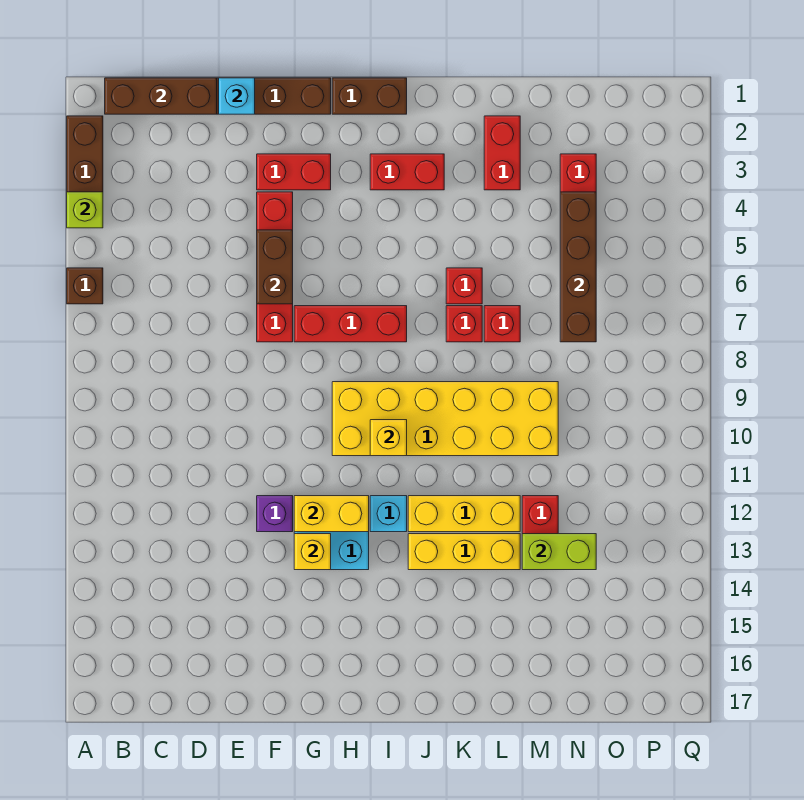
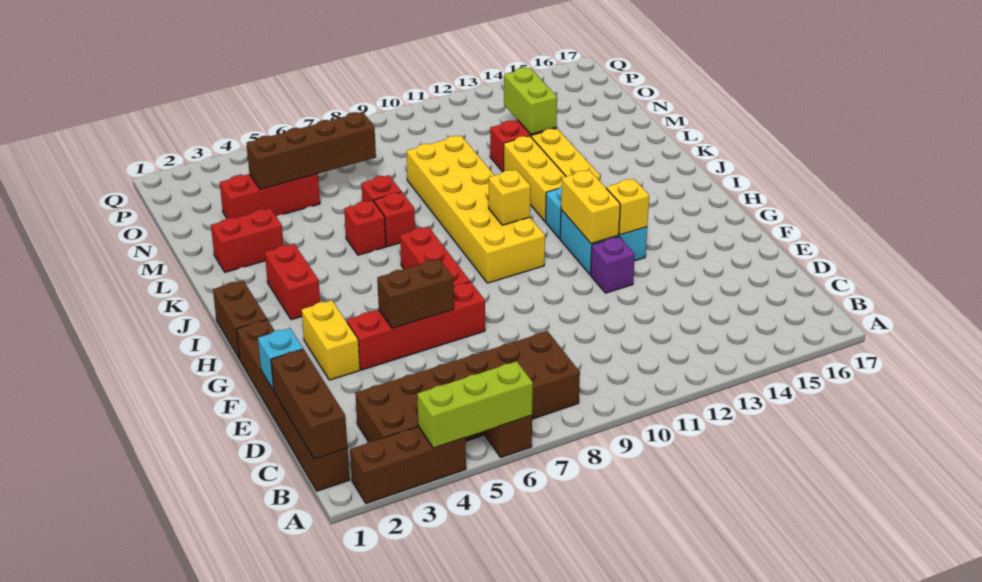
lime brick A4 level 2 -> lime brick A4:A6 level 2
none -> brown brick B3:C8 level 1
red brick F3:G3 level 1 -> yellow brick F3:G3 level 1

